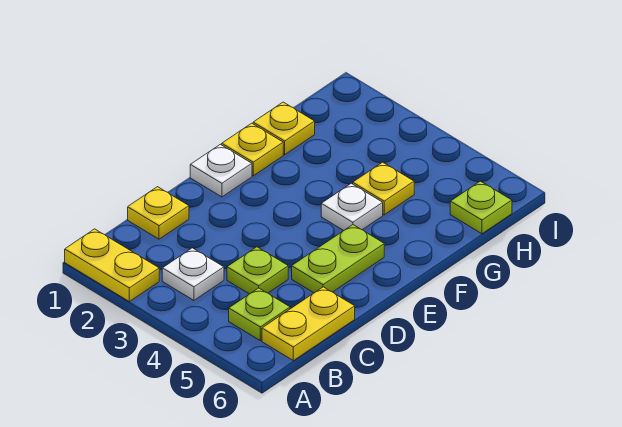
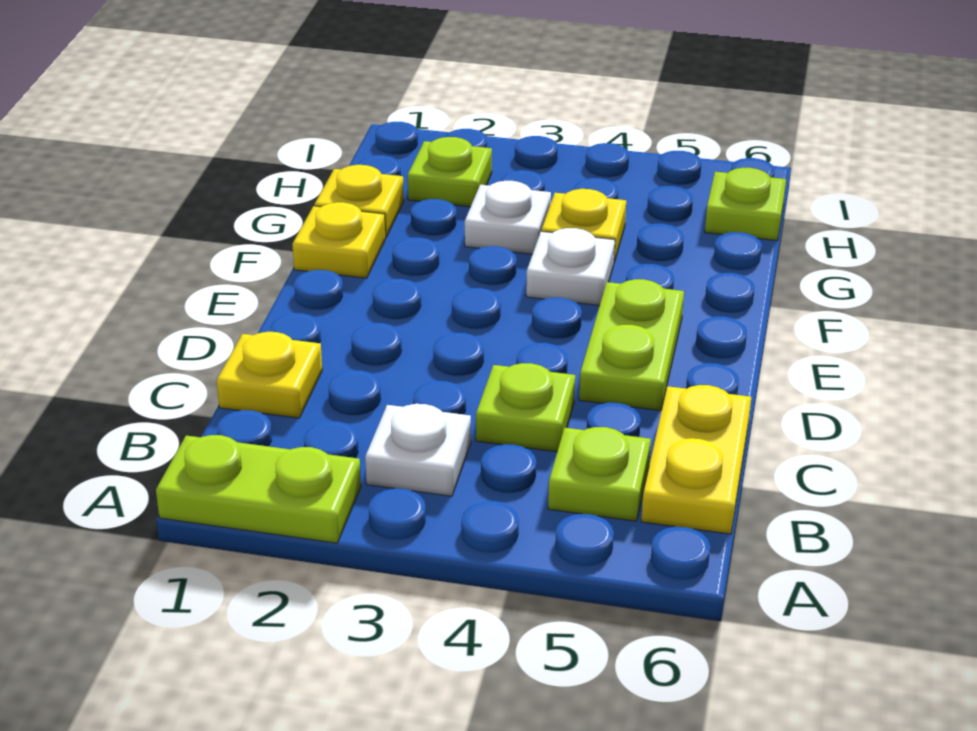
yellow plate A1:A2 level 1 -> lime plate A1:A2 level 1
white plate E1 level 1 -> white plate G3 level 1
none -> lime plate H2 level 1

